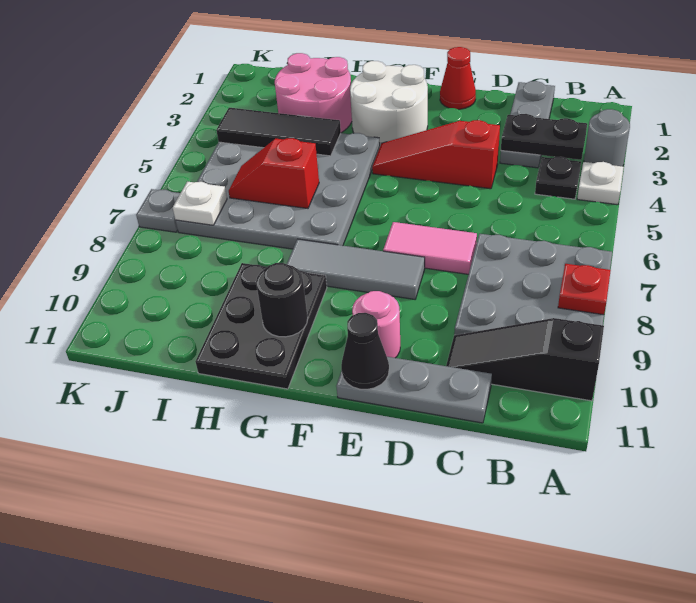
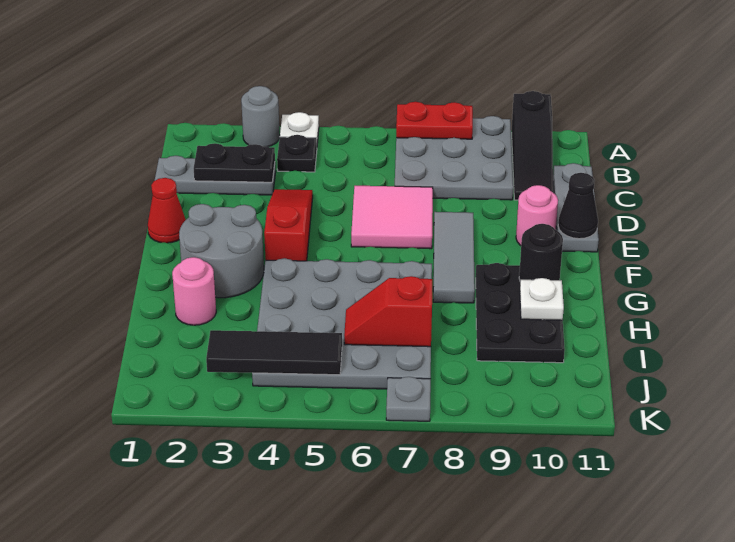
red plate A8 level 2 -> red plate A7:A8 level 2
black plate B3:C3 level 2 -> black plate C2:C3 level 2
red slope D4:F4 level 1 top D -> red slope D4:F4 level 1 top F
pink tile D7:E7 level 1 -> pink tile D6:E7 level 1
white round brick F2:G3 level 1 -> grey round brick F2:G3 level 1
black plate G9:H11 level 1 -> black plate G9:I10 level 1
pink round brick H2:I3 level 1 -> pink round brick H2 level 1
black tile H4:J4 level 2 -> black tile J3:J5 level 2
red slope H6:I6 level 2 top H -> red slope I6:I7 level 2 top 7
white plate J7 level 2 -> white plate H10 level 2

